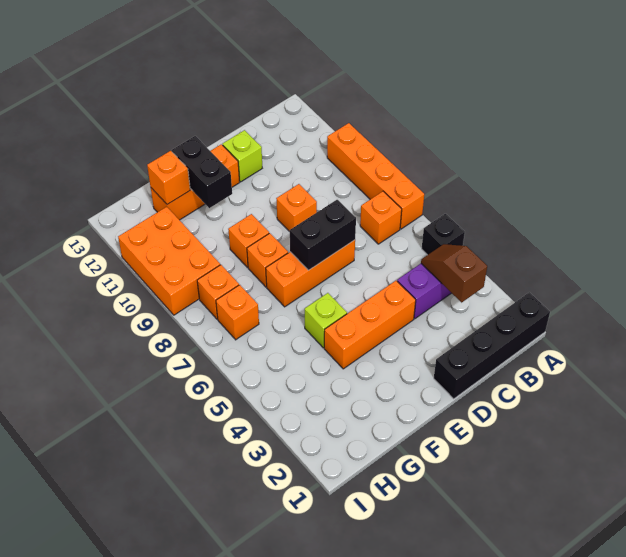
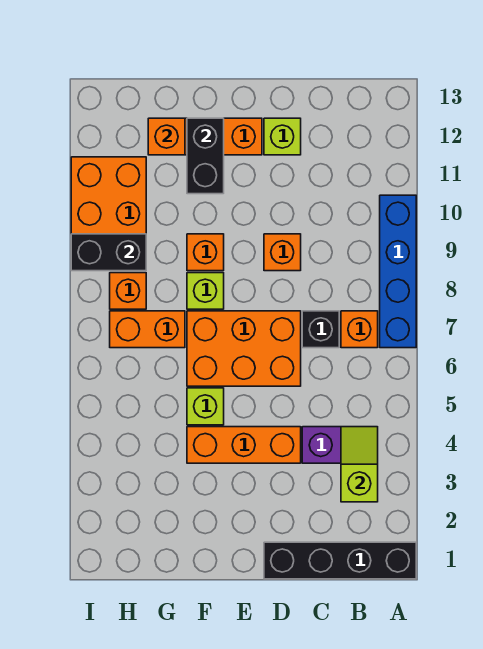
black brick A5 level 1 -> black brick C7 level 1
orange brick A7:A10 level 1 -> blue brick A7:A10 level 1
brown slope B3:B4 level 2 top 3 -> lime slope B3:B4 level 2 top 3
orange brick D7:F7 level 1 -> orange brick D6:F7 level 1
black brick D7:E7 level 2 -> black brick H9:I9 level 2
orange brick F8 level 1 -> lime brick F8 level 1
orange brick H7 level 1 -> orange brick G7:H7 level 1

